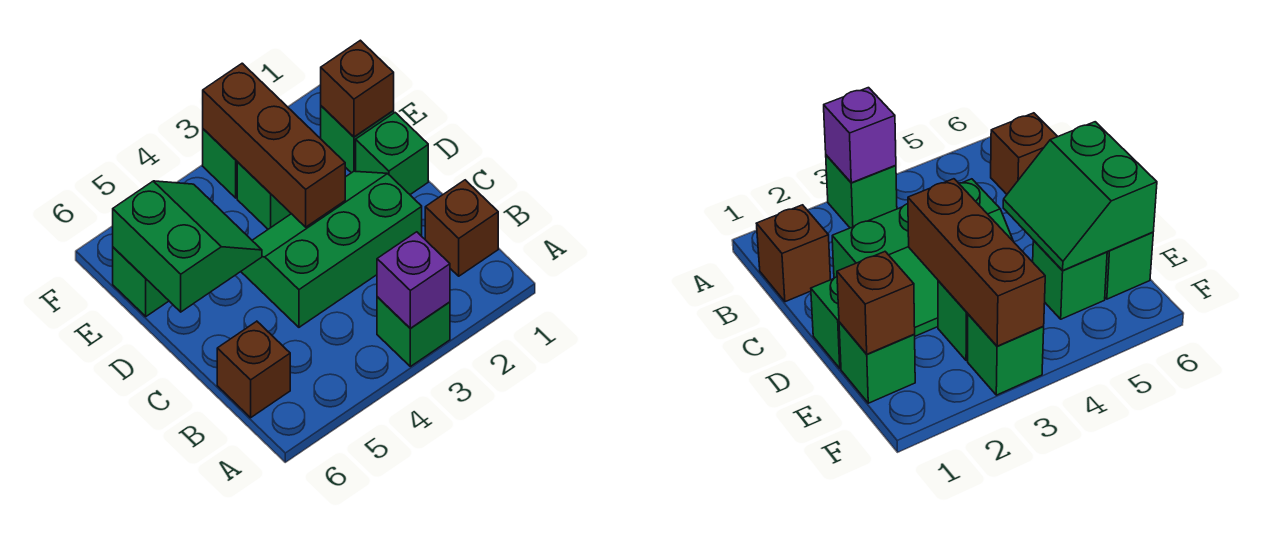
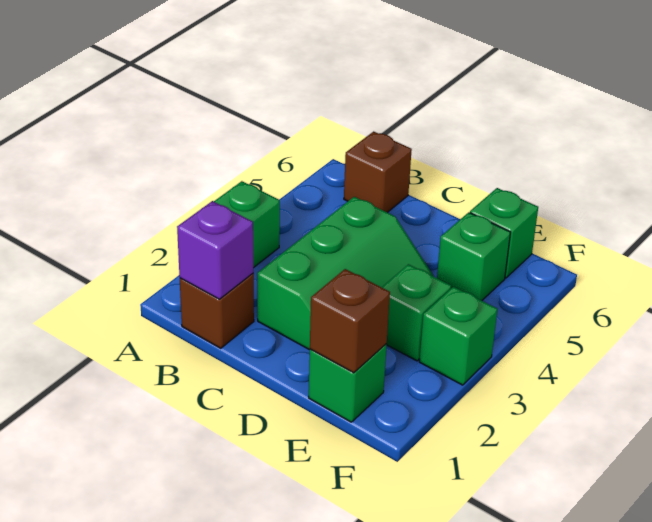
purple brick A3 level 2 -> purple brick B1 level 2
green brick D1 level 1 -> none
brown brick D3:F3 level 2 -> none
green slope D5:E6 level 2 top 6 -> none

